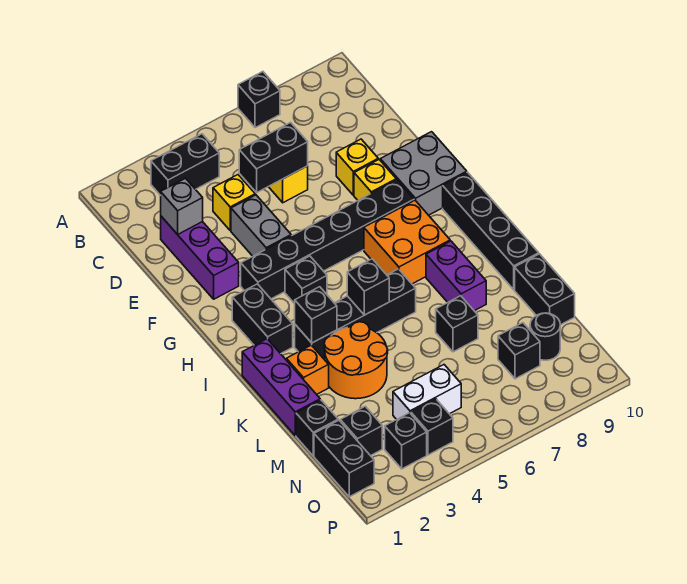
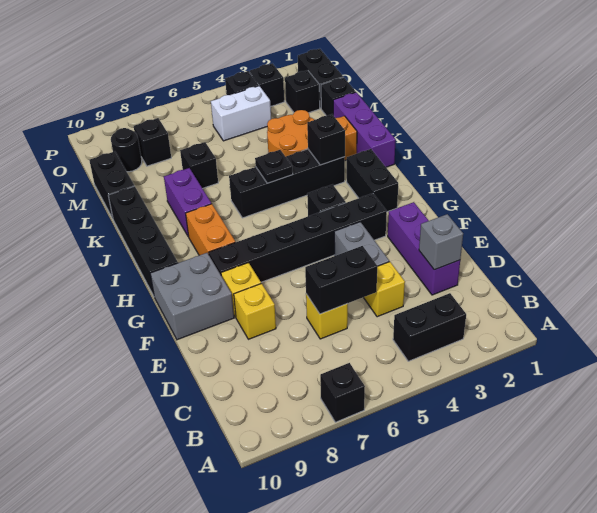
orange brick H7:I8 level 1 -> orange brick H8:I8 level 1
black brick J5 level 2 -> black plate J5 level 2

